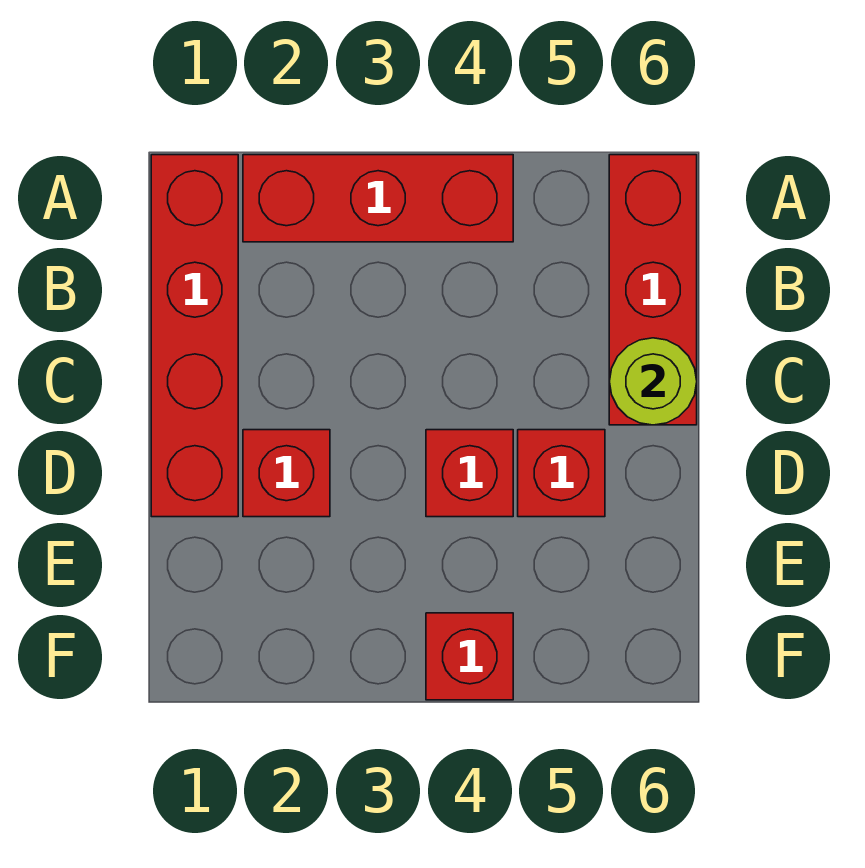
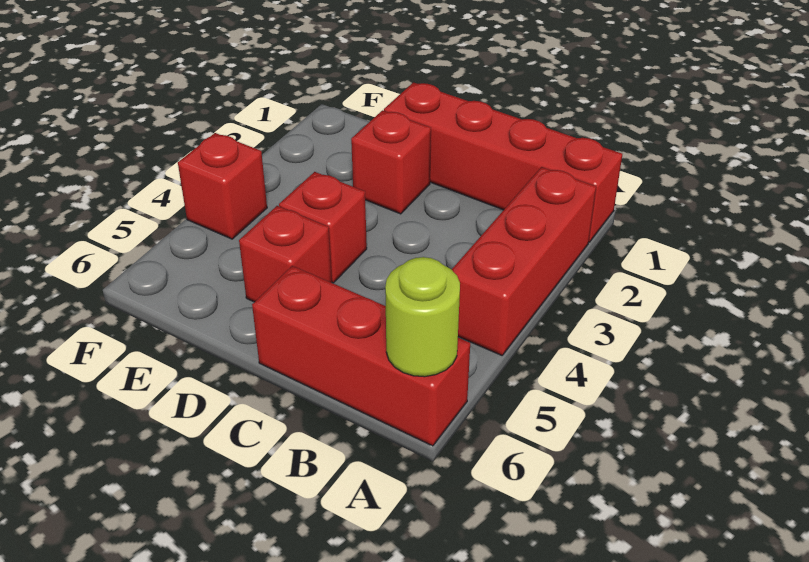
lime round brick C6 level 2 -> lime round brick A6 level 2

